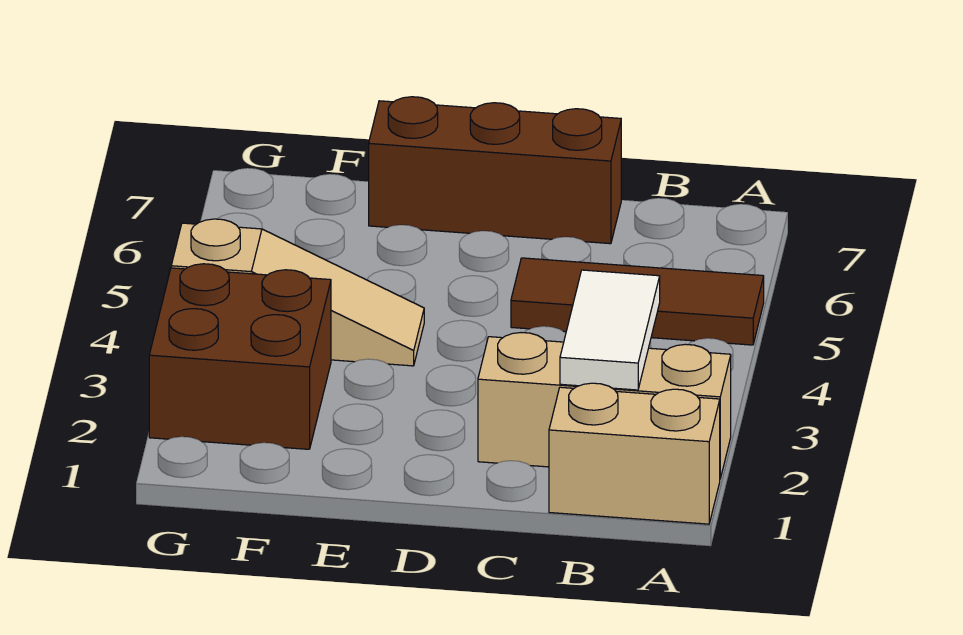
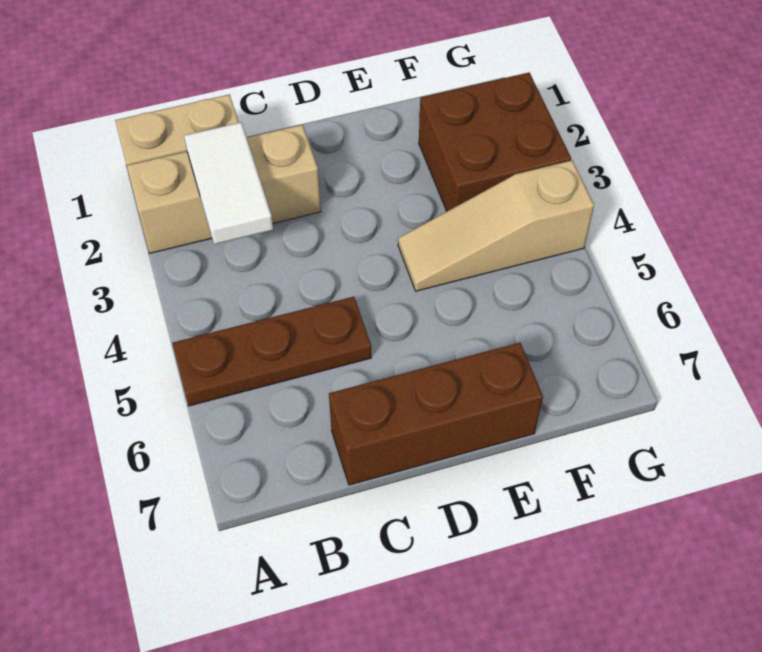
brown tile A5:C5 level 1 -> brown plate A5:C5 level 1

